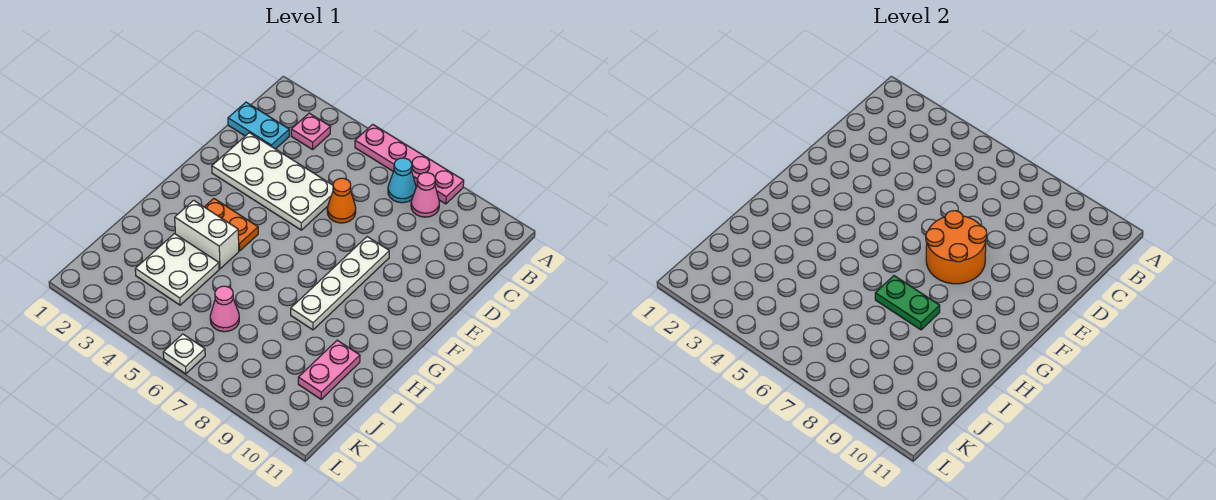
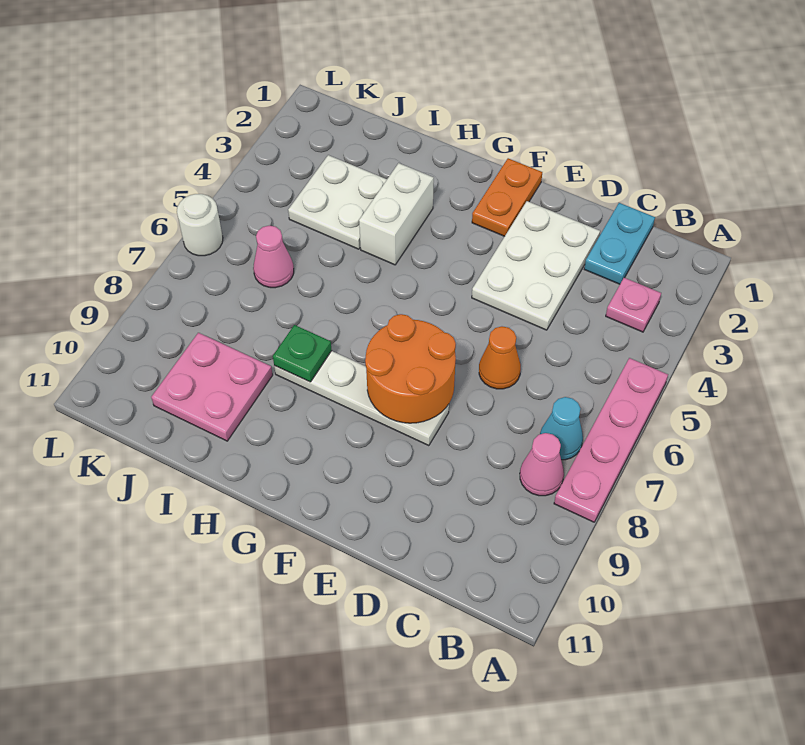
white plate D2:E5 level 1 -> white plate D2:E4 level 1
orange plate G3:G4 level 1 -> orange plate F1:F2 level 1
green plate H7:H8 level 2 -> green plate H8 level 2
pink plate I10:J10 level 1 -> pink plate I9:J10 level 1
white plate L6 level 1 -> white round brick L6 level 1

